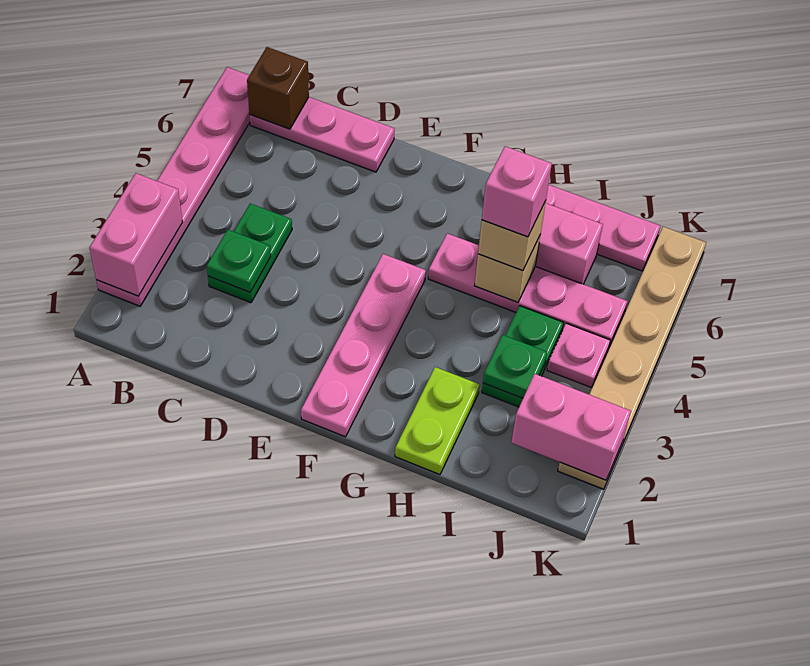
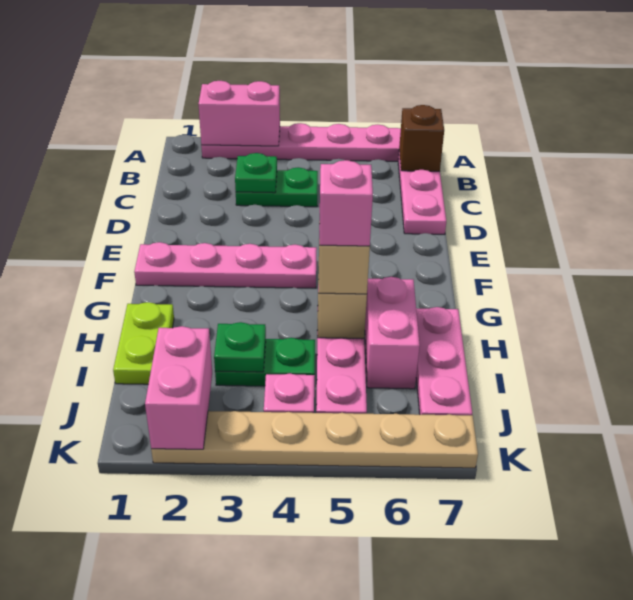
lime plate H1:H2 level 1 -> lime plate H1:I1 level 1

